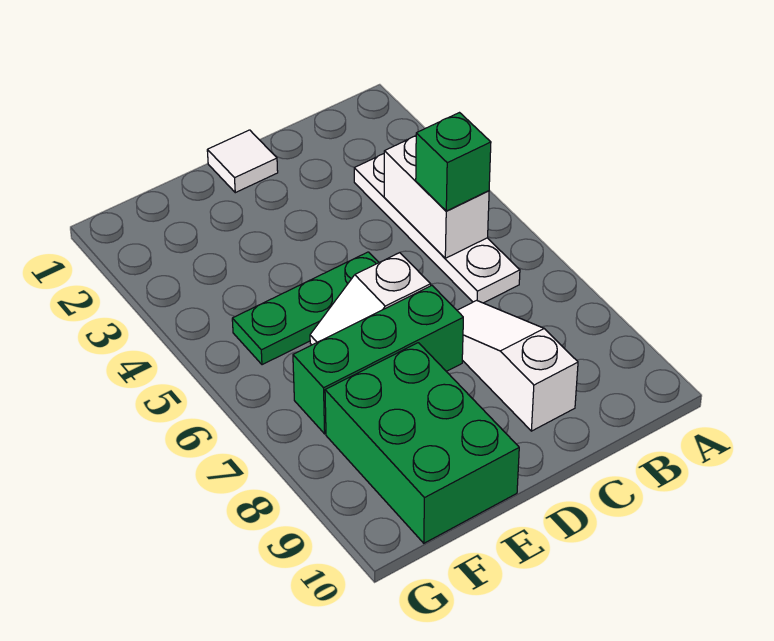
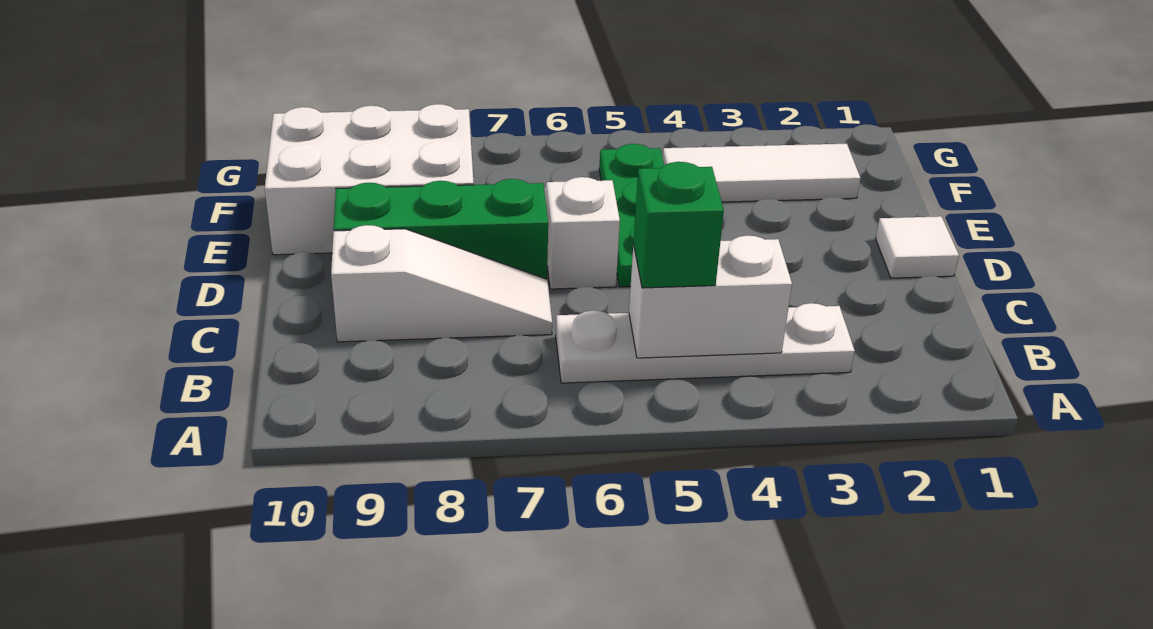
green brick D7:F7 level 1 -> green brick D7:D9 level 1
green brick E8:F10 level 1 -> white brick E8:F10 level 1
none -> white tile F2:F4 level 1

